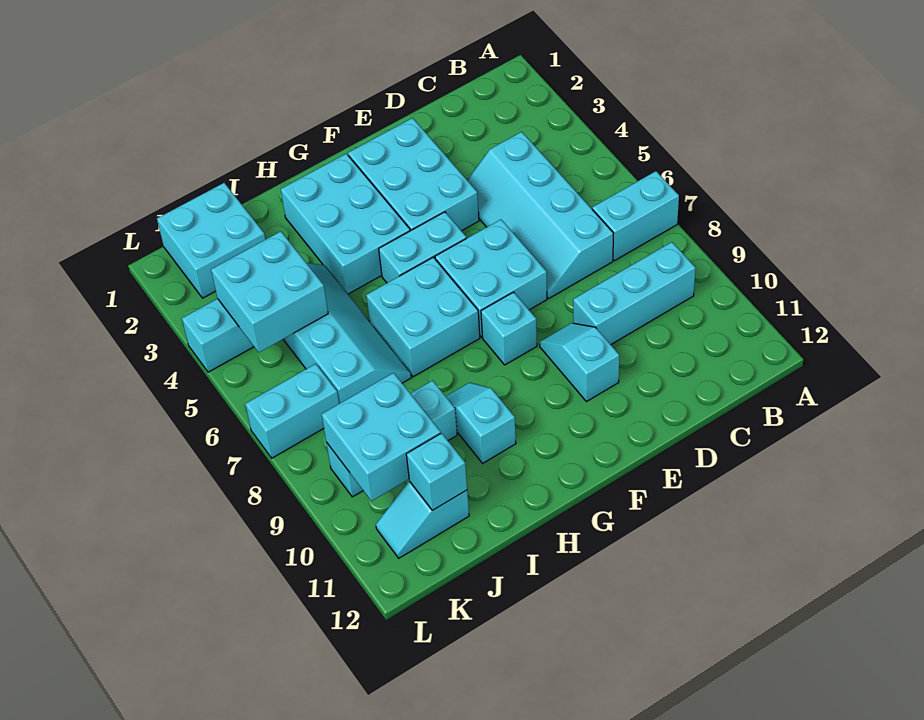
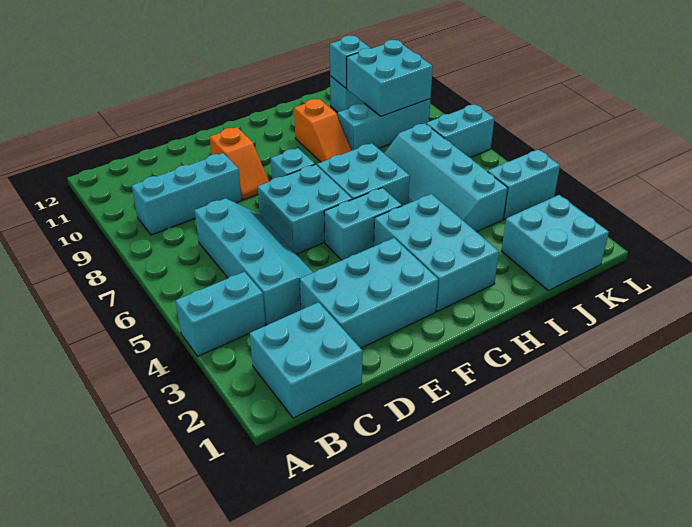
cyan brick A7:B7 level 1 -> cyan brick A4:B4 level 1
cyan brick E2:F4 level 1 -> cyan brick D2:F3 level 1
cyan slope E9:E10 level 1 top 10 -> orange slope E9:E10 level 1 top 10
cyan slope H9:H10 level 1 top 10 -> orange slope H9:H10 level 1 top 10
cyan brick J4:K5 level 2 -> cyan brick B1:C2 level 1

